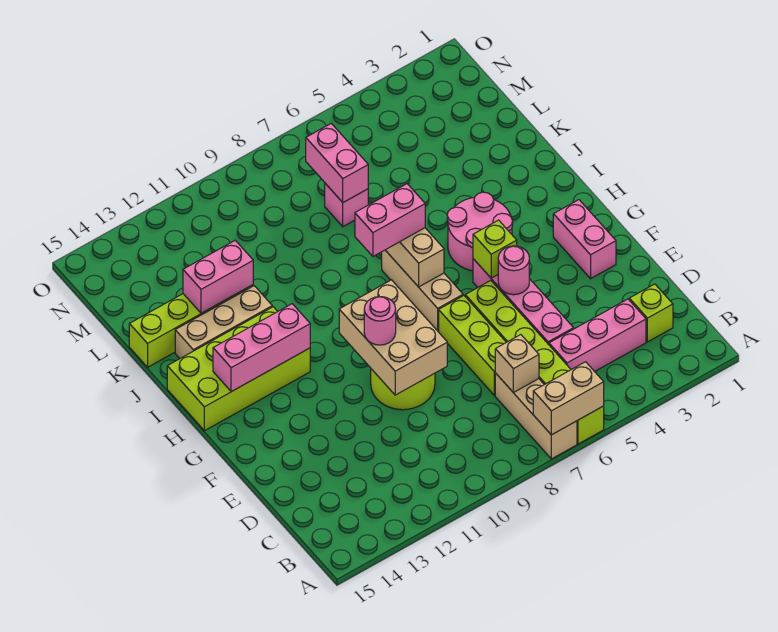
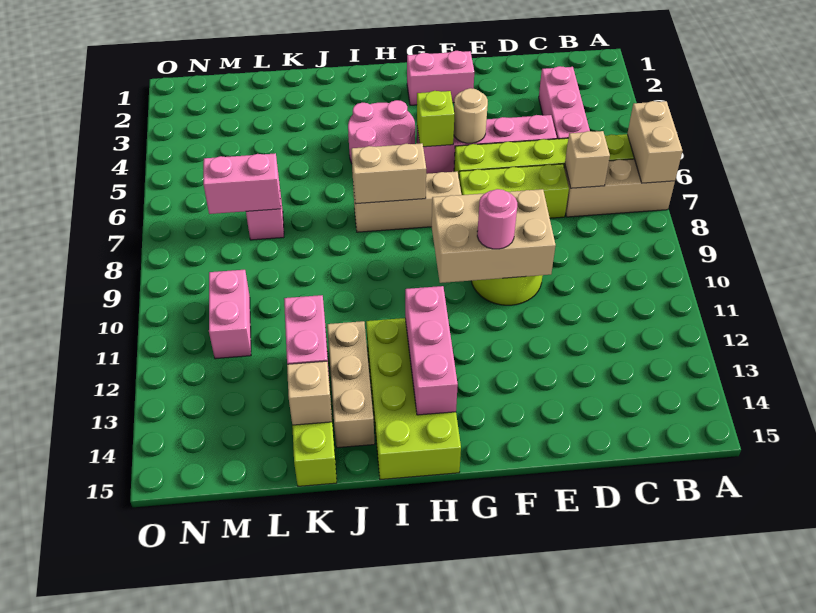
lime brick C2 level 1 -> none
pink round brick F5 level 2 -> tan round brick F5 level 2
pink brick I7:I8 level 3 -> pink brick M10:M11 level 1
none -> tan brick K14 level 2

